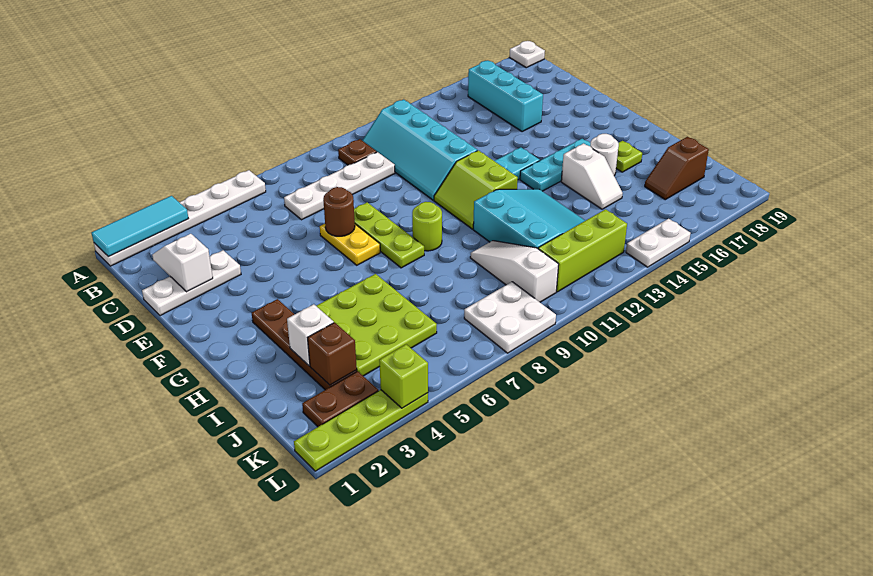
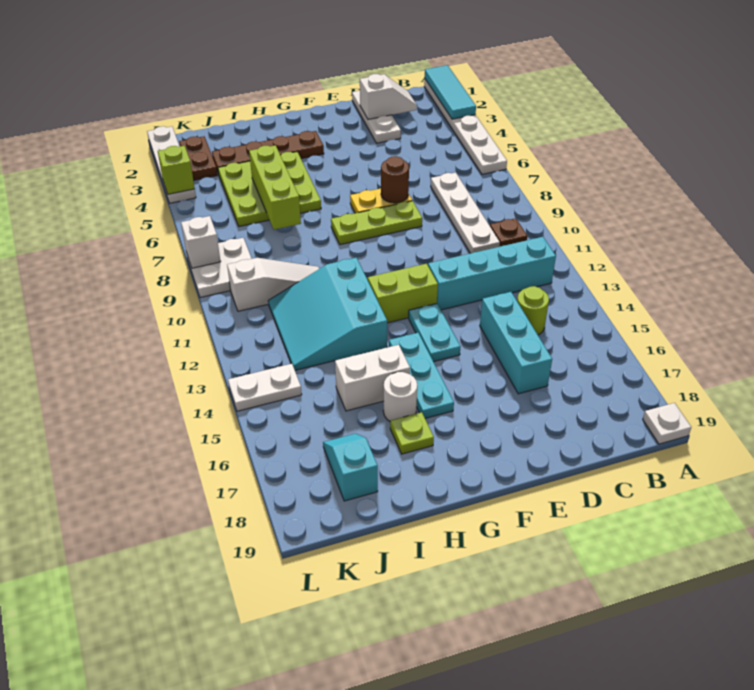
cyan brick B16:D16 level 1 -> cyan brick D14:D16 level 1
lime round brick G9 level 1 -> lime round brick C14 level 1
cyan slope H11:J13 level 1 top 11 -> cyan slope H11:J13 level 1 top H
white slope H15:I15 level 1 top H -> white brick H15:I15 level 1
white brick I3 level 2 -> white brick L8 level 2
brown brick J3 level 2 -> none
brown slope J17:J18 level 1 top 18 -> cyan slope J17:J18 level 1 top 18
lime brick K11:K13 level 1 -> lime brick I5:I7 level 2
lime plate L1:L4 level 1 -> white plate L1:L4 level 1
white plate L14:L15 level 1 -> white plate K14:L14 level 1

